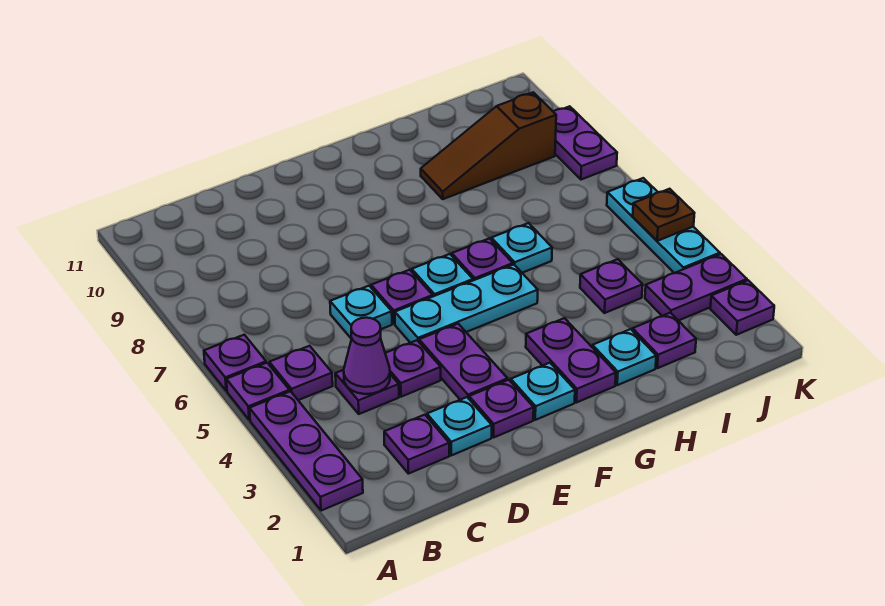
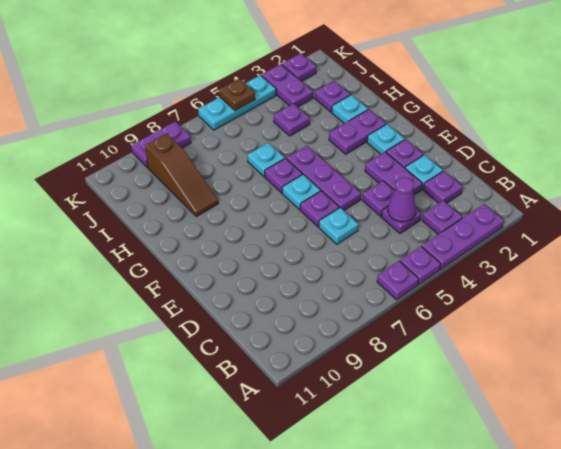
purple plate B5 level 1 -> purple plate B3 level 1
purple plate E3:E4 level 1 -> purple plate D3:E3 level 1
cyan plate E5:G5 level 1 -> purple plate E5:G5 level 1

